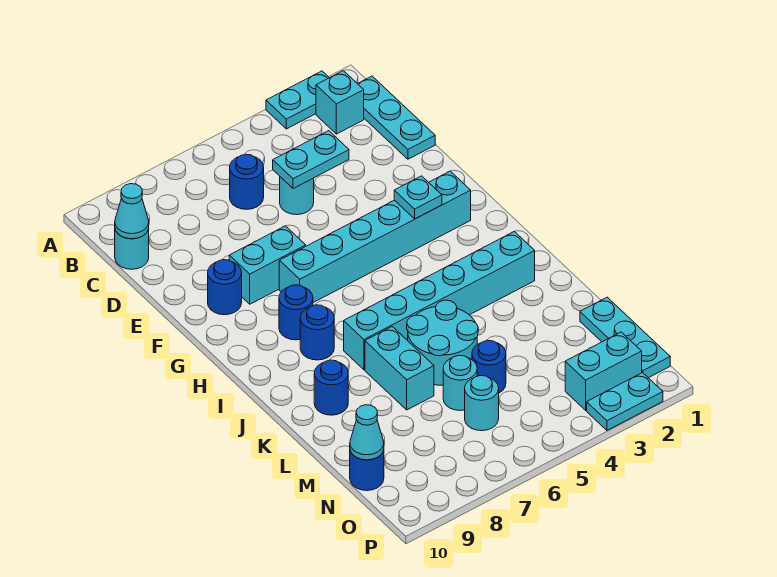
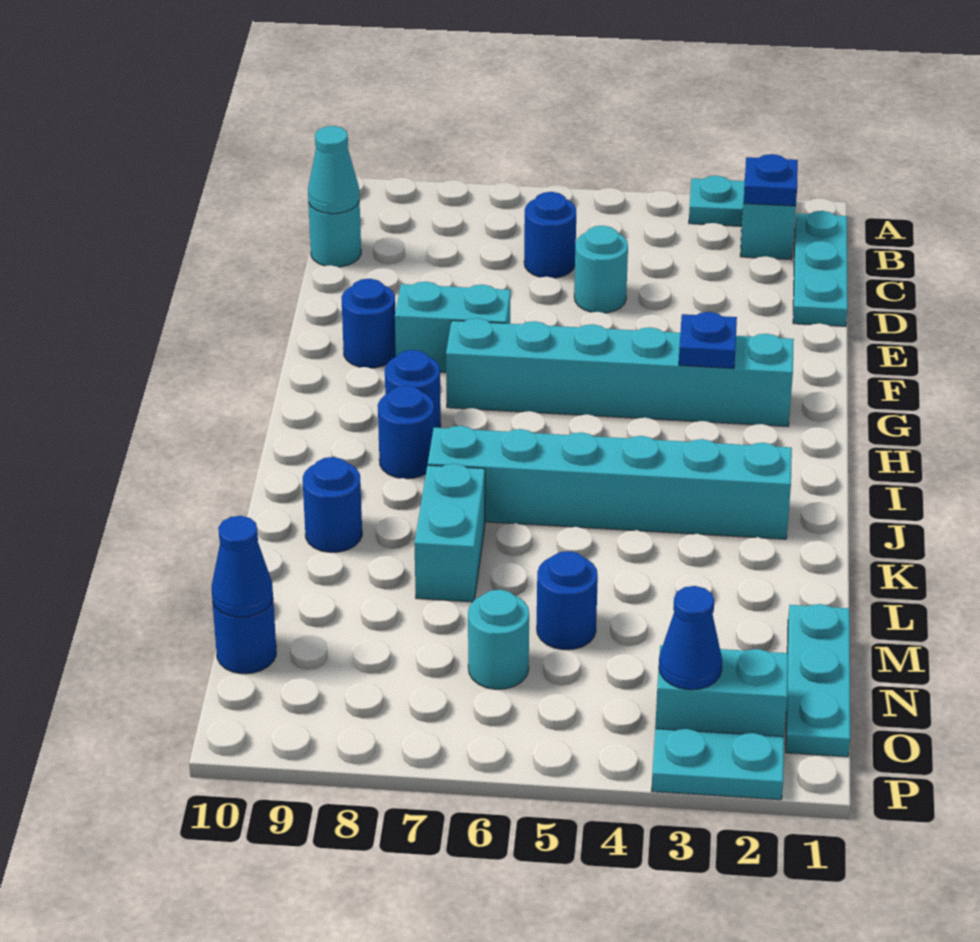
none -> blue plate B2 level 2
cyan plate D4:D5 level 2 -> none
cyan plate G3 level 2 -> blue plate G3 level 2
cyan round brick K5:L6 level 1 -> none
cyan round brick M6 level 1 -> none
cyan cone N10 level 2 -> blue cone N10 level 2
none -> blue cone O3 level 2

